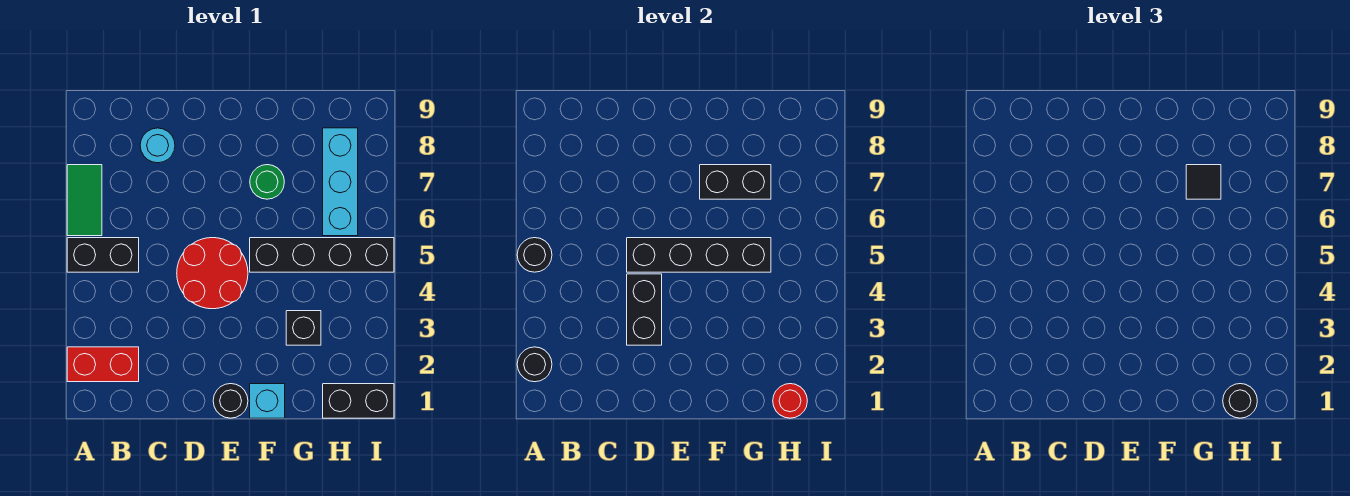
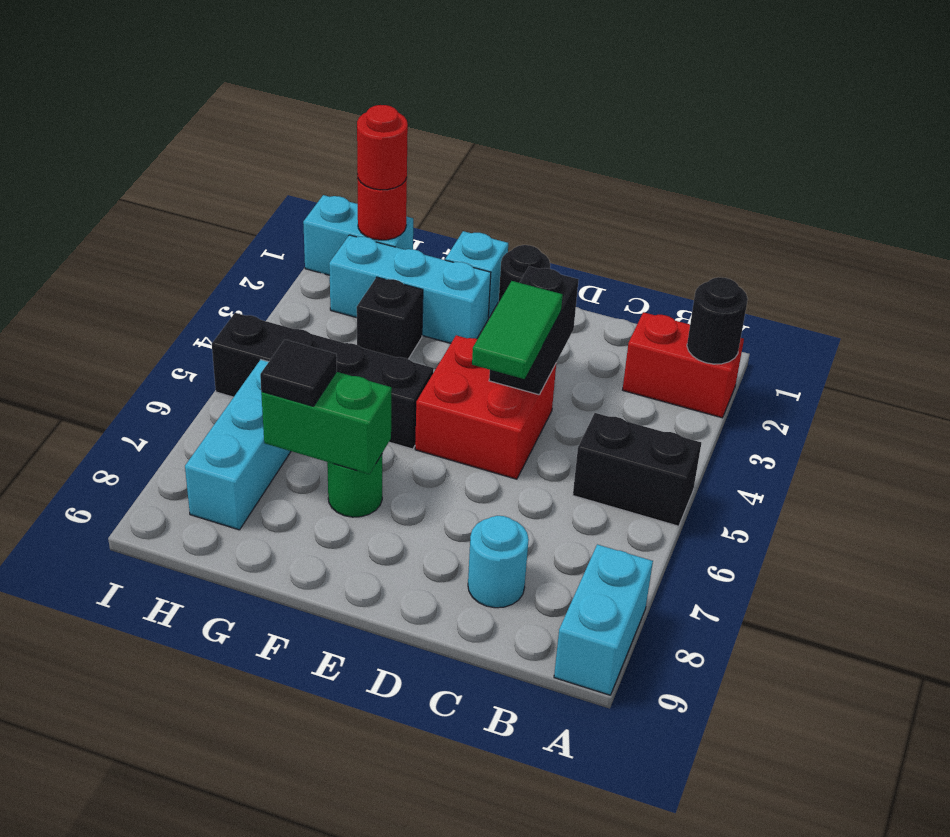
black round brick A5 level 2 -> none
green tile A6:A7 level 1 -> green tile D4:D5 level 3
none -> cyan brick A8:A9 level 1
red round brick D4:E5 level 1 -> red brick D4:E5 level 1
black brick D5:G5 level 2 -> none
none -> cyan brick F2:H2 level 1
black brick F7:G7 level 2 -> green brick F7:G7 level 2
black brick H1:I1 level 1 -> cyan brick H1:I1 level 1
black round brick H1 level 3 -> red round brick H1 level 3

